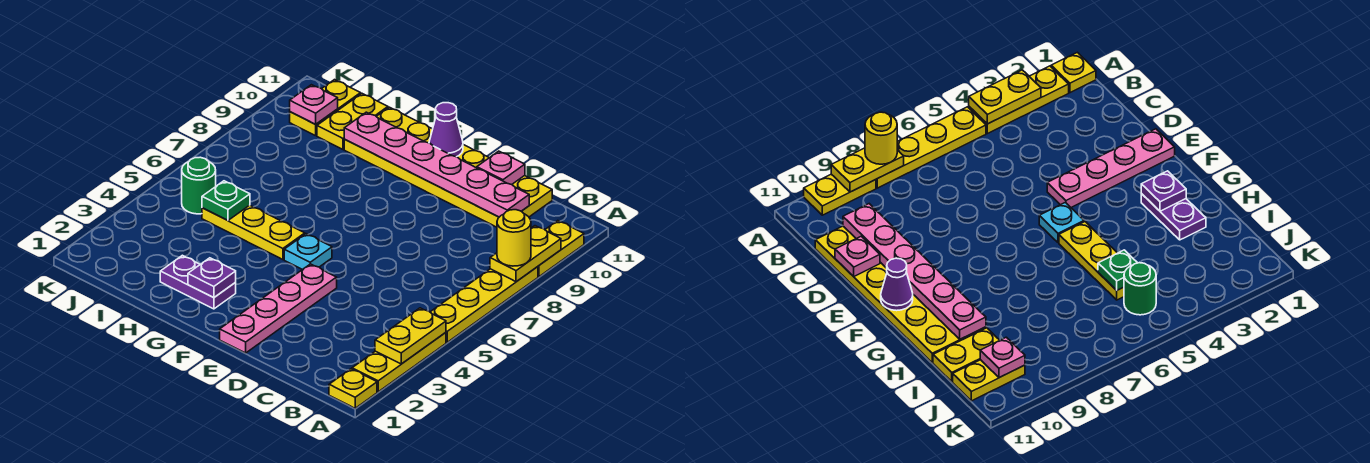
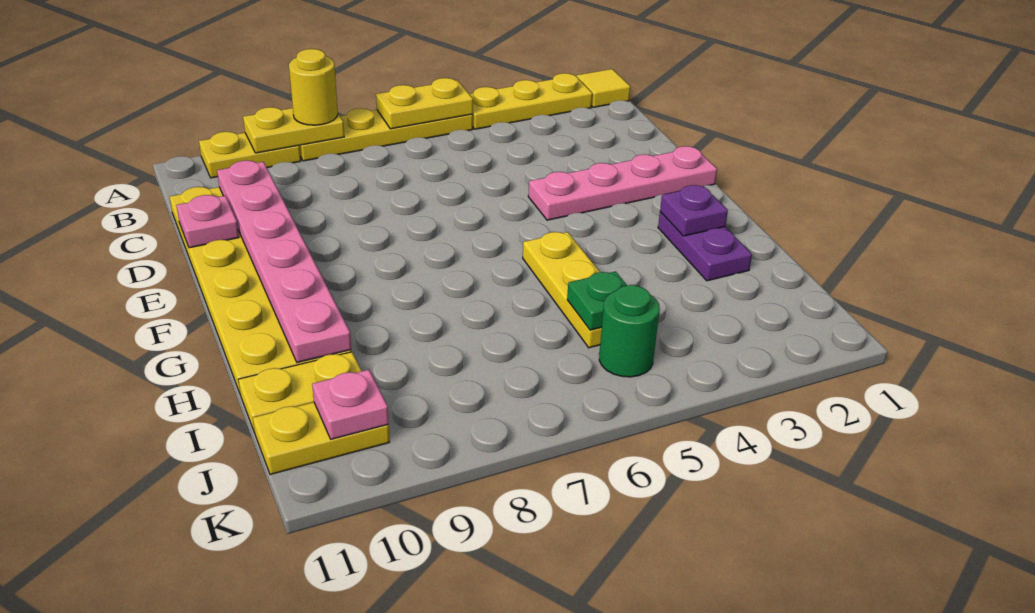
yellow plate A1 level 1 -> yellow tile A1 level 1
yellow plate A3:A4 level 2 -> yellow plate A5:A6 level 2
cyan plate F5 level 1 -> none
purple cone F11 level 2 -> none

